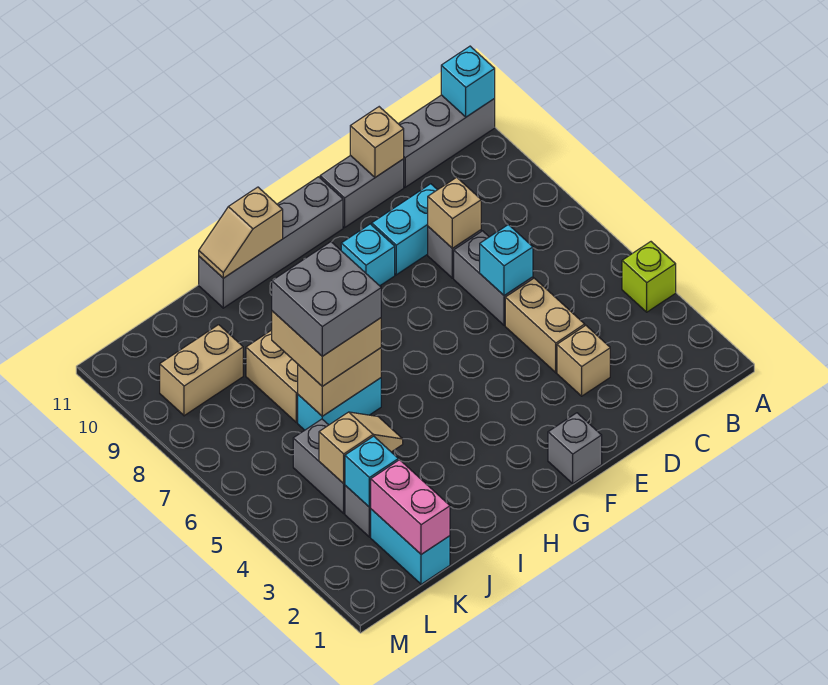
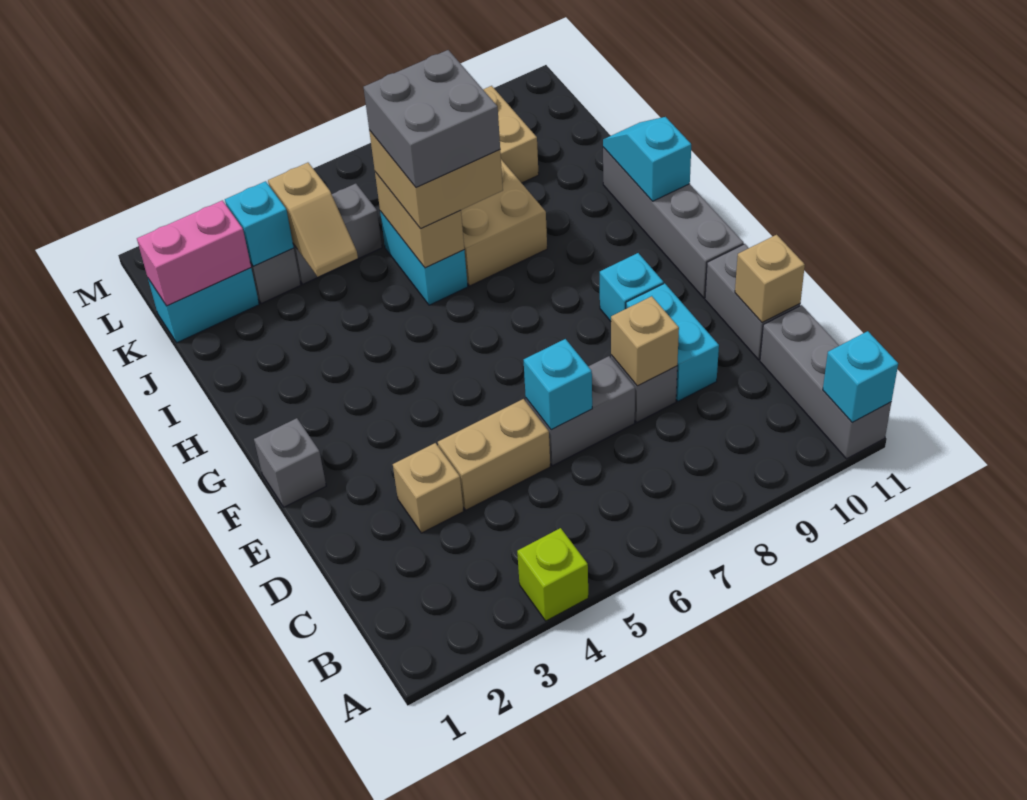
tan slope H11:I11 level 2 top H -> cyan slope H11:I11 level 2 top H

